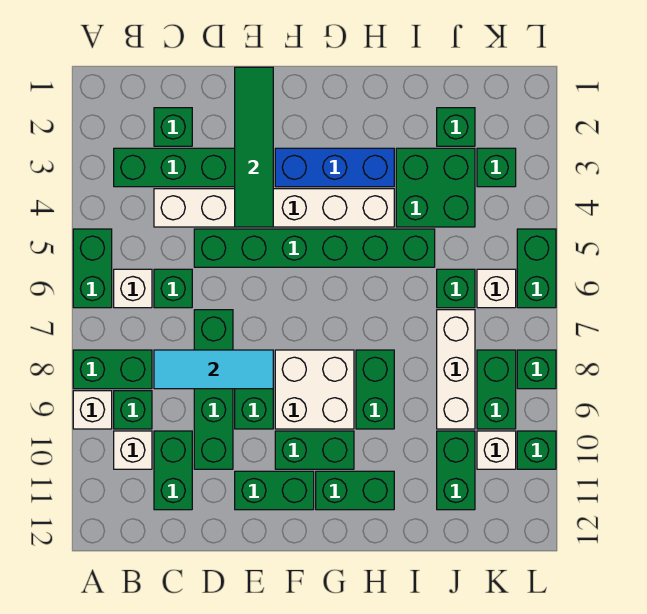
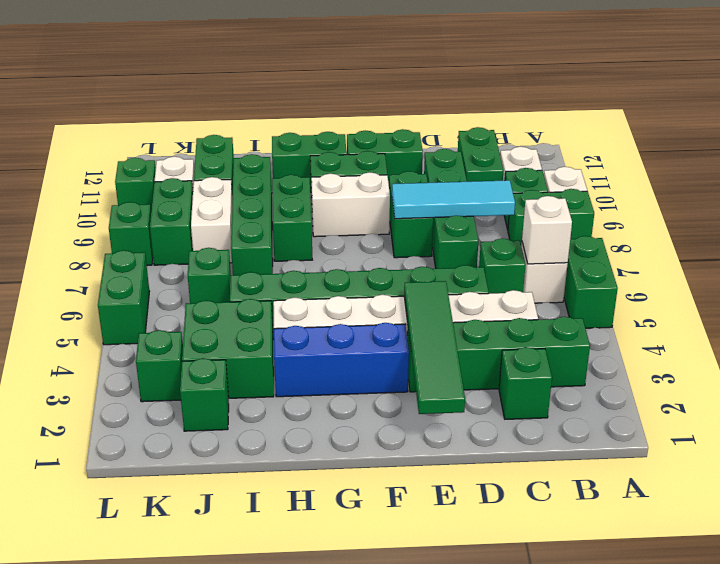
white brick F8:G9 level 1 -> white brick F9:G9 level 1
none -> green brick I7:I10 level 1
white brick J7:J9 level 1 -> white brick J8:J9 level 1
white brick K6 level 1 -> white brick B6 level 2

